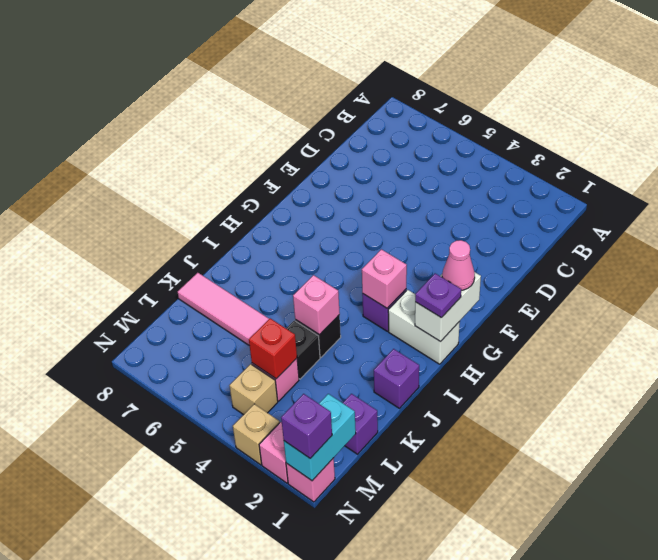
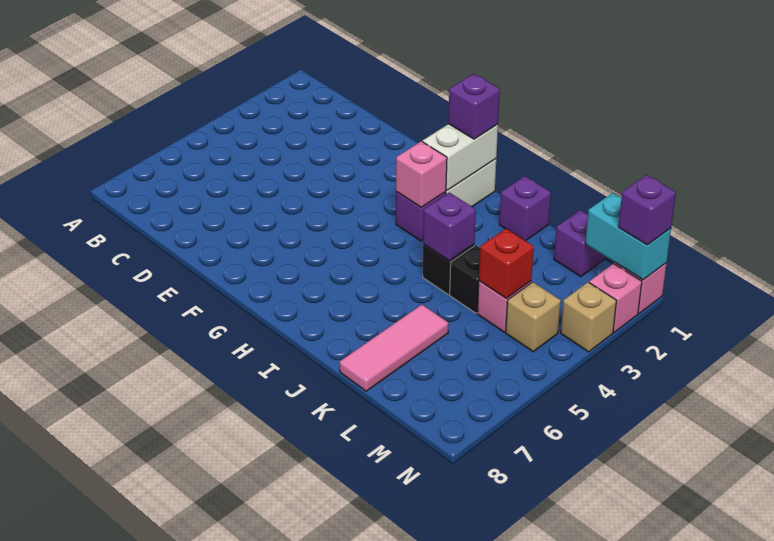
white brick G1:H1 level 2 -> white brick H1:H2 level 2
pink cone G1 level 3 -> none
purple plate H1 level 3 -> purple brick H1 level 3
pink brick J4 level 2 -> purple brick J4 level 2

